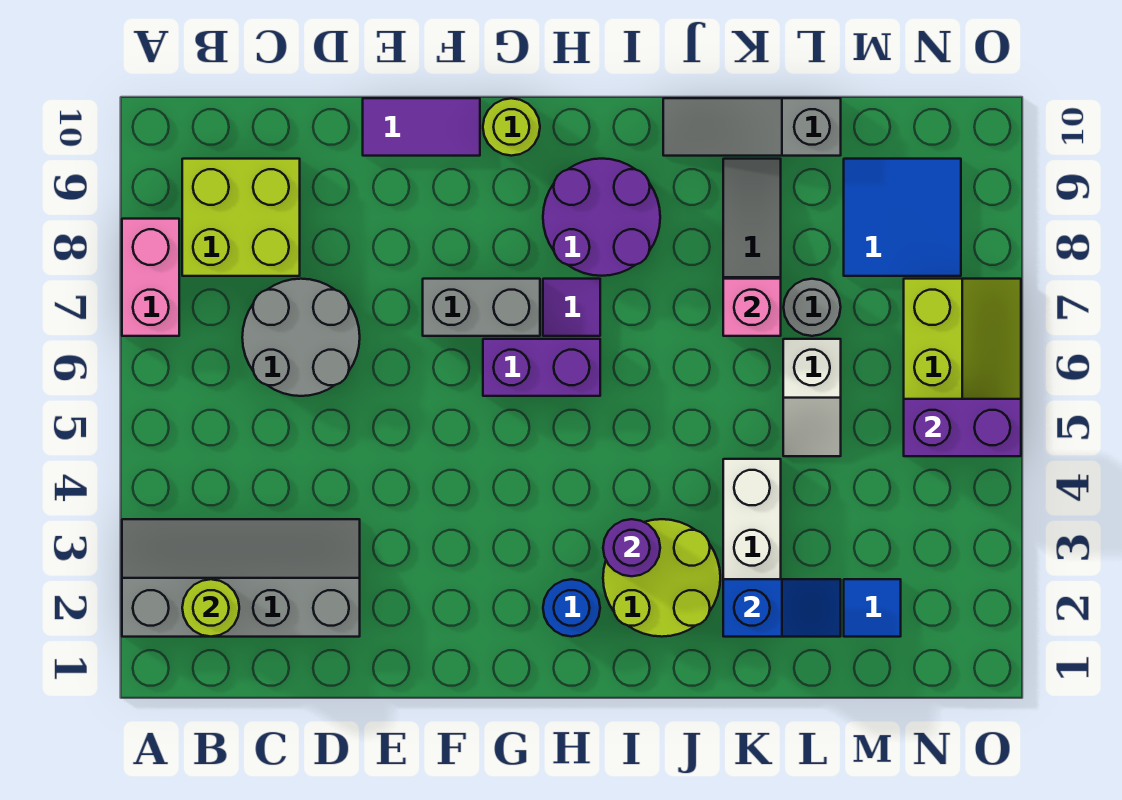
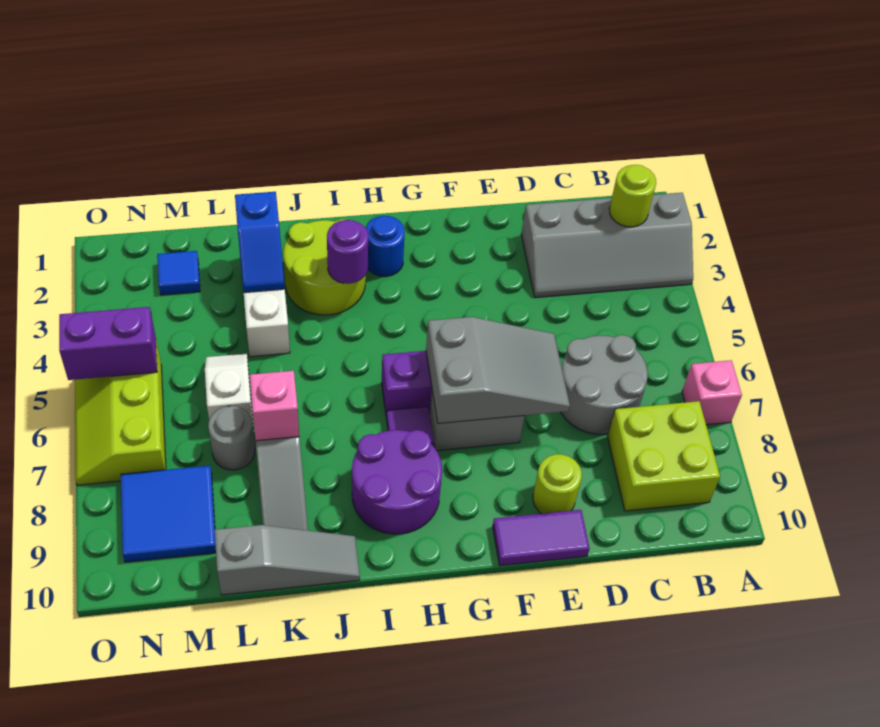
pink brick A7:A8 level 1 -> pink brick A7 level 1
none -> grey slope E6:G7 level 2 top G
lime round brick G10 level 1 -> lime round brick E9 level 1
blue slope K2:L2 level 2 top K -> blue slope K2:K3 level 2 top 2

